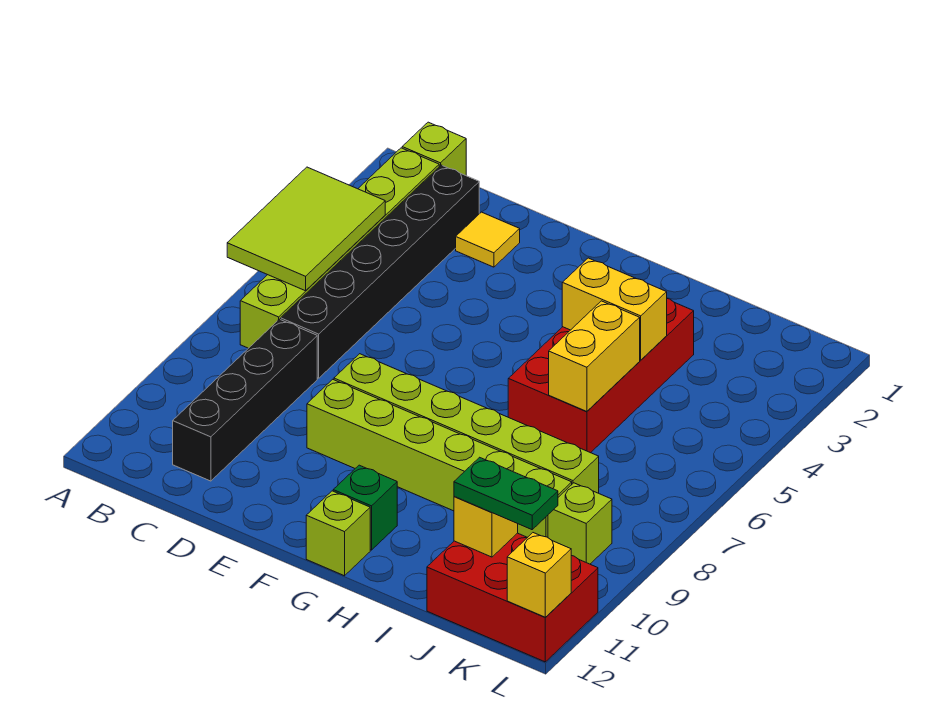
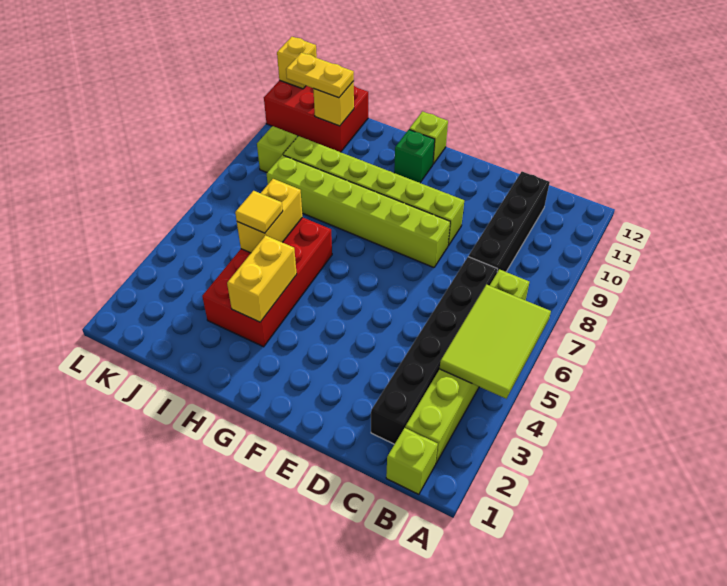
yellow tile D2 level 1 -> yellow tile I5 level 3
yellow brick H4:I4 level 2 -> yellow brick H3:H4 level 2
green plate J11:K11 level 3 -> yellow plate J11:K11 level 3

